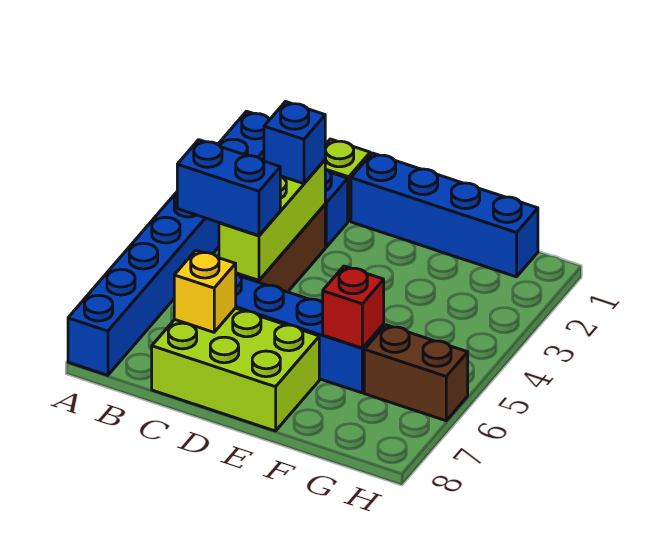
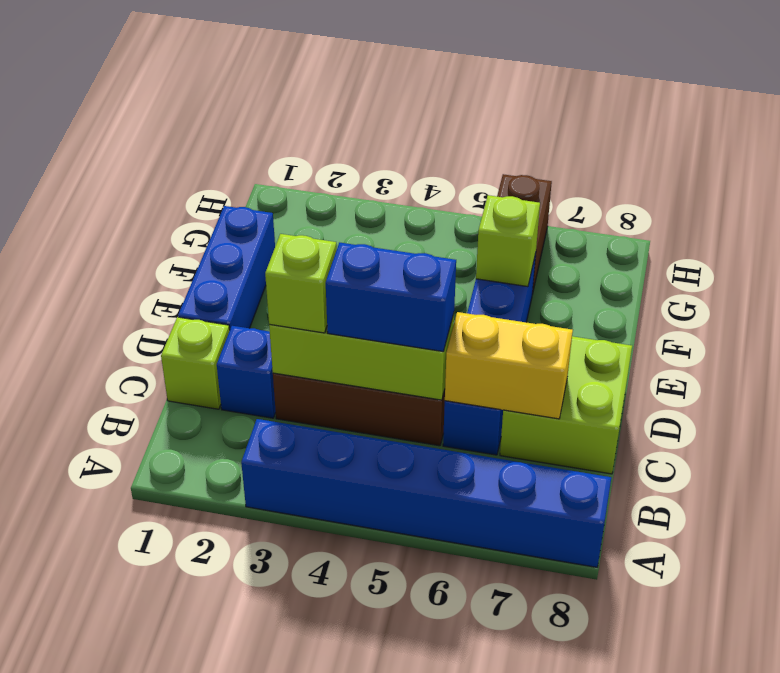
blue brick A1:A8 level 1 -> blue brick A3:A8 level 1
blue brick B5:C5 level 3 -> blue brick C4:C5 level 3
blue brick C3 level 3 -> lime brick C3 level 3
lime brick C7:E8 level 1 -> lime brick C7:D8 level 1
yellow brick C7 level 2 -> yellow brick C6:C7 level 2
blue brick D1:G1 level 1 -> blue brick D1:F1 level 1
red brick F6 level 2 -> lime brick F6 level 2

